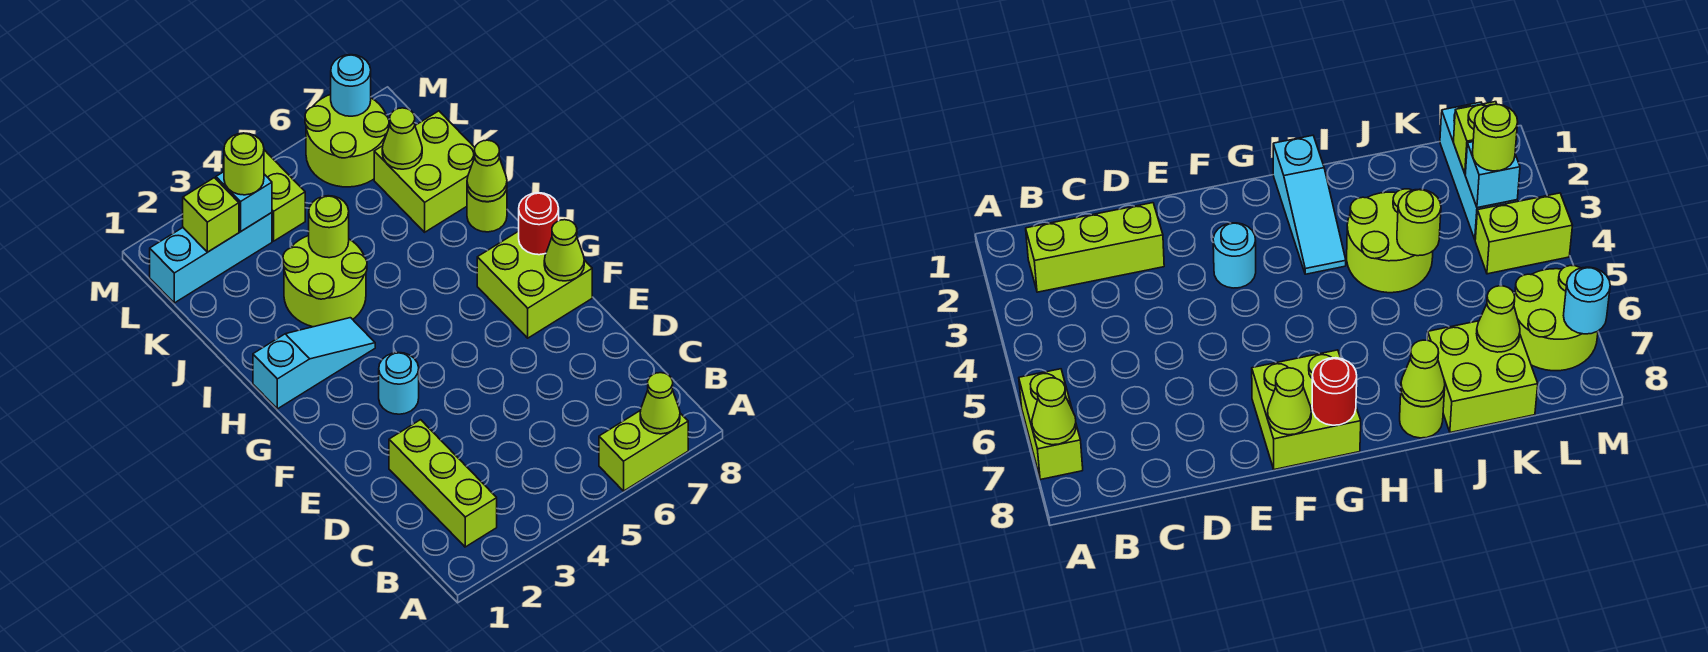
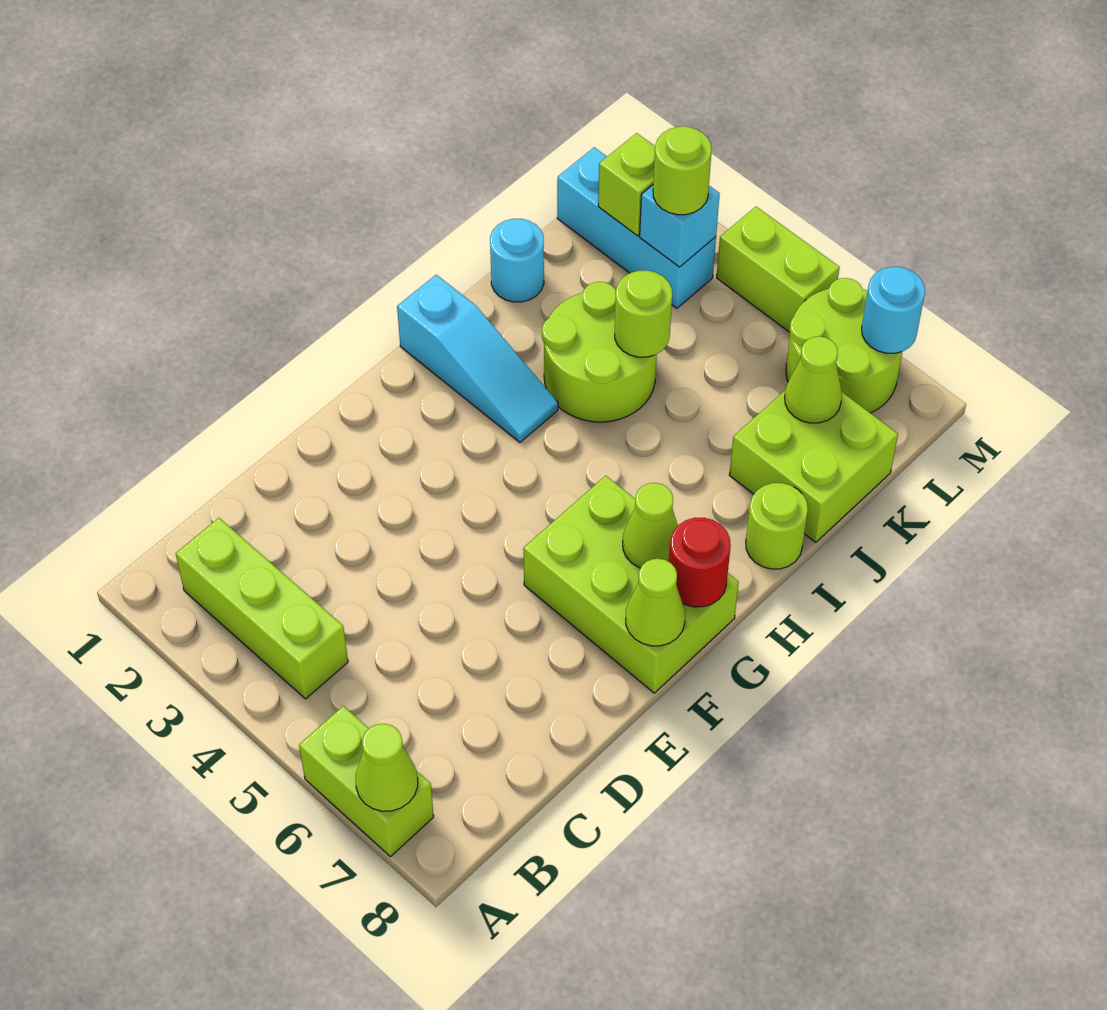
lime brick B2:D2 level 1 -> lime brick B2:B4 level 1
cyan round brick F3 level 1 -> cyan round brick J1 level 1
lime brick F7:G8 level 1 -> lime brick F6:G8 level 1
lime cone I8 level 2 -> lime cone G7 level 2
lime brick L4:M4 level 1 -> lime brick M4:M5 level 1

